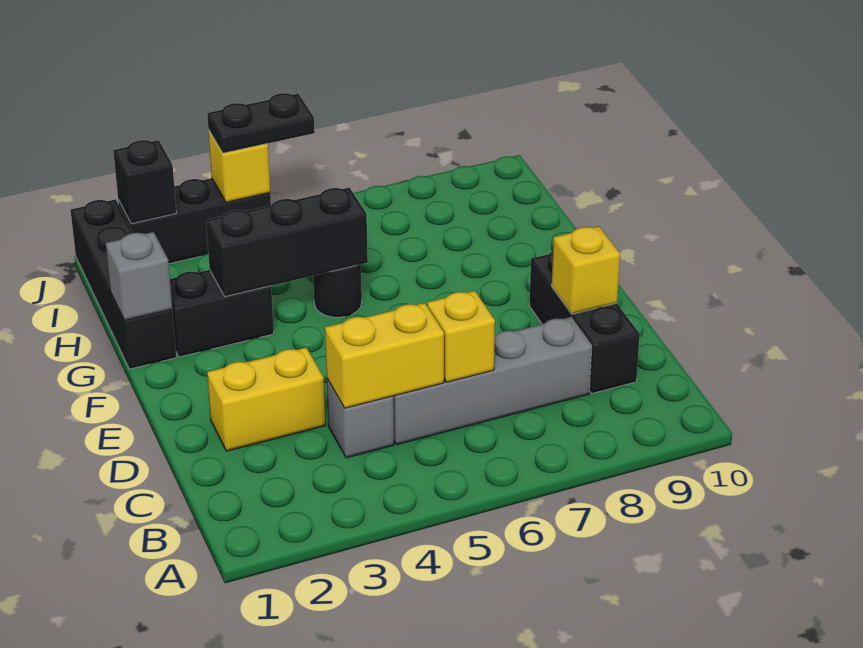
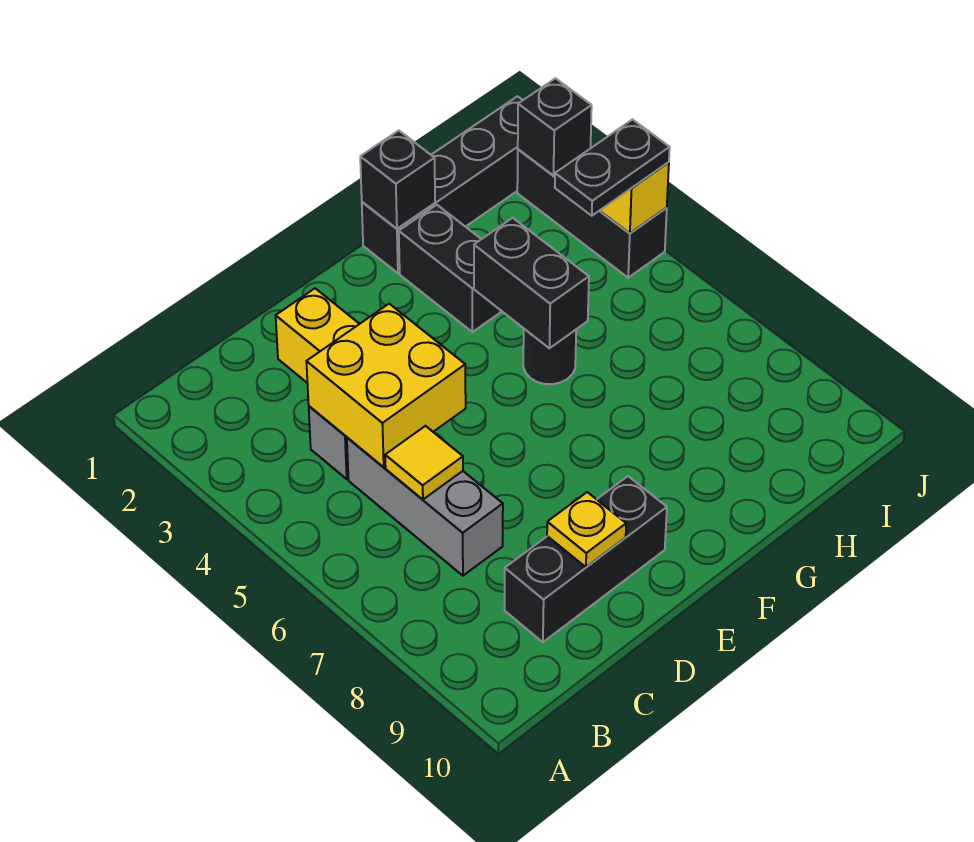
yellow brick C4:C5 level 2 -> yellow brick C4:D5 level 2
grey brick C5:C8 level 1 -> grey brick C5:C7 level 1
yellow brick C6 level 2 -> yellow tile C6 level 2
yellow brick D9 level 2 -> yellow plate D9 level 2
grey brick G1 level 2 -> black brick G1 level 2
black brick G3:G5 level 2 -> black brick G4:G5 level 2
black plate J4:J5 level 3 -> black plate I4:J4 level 3

